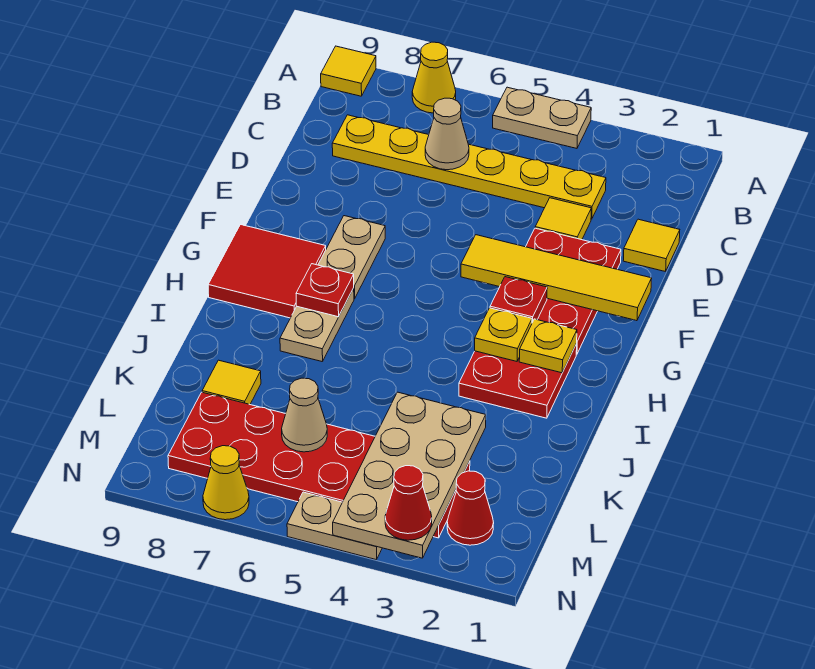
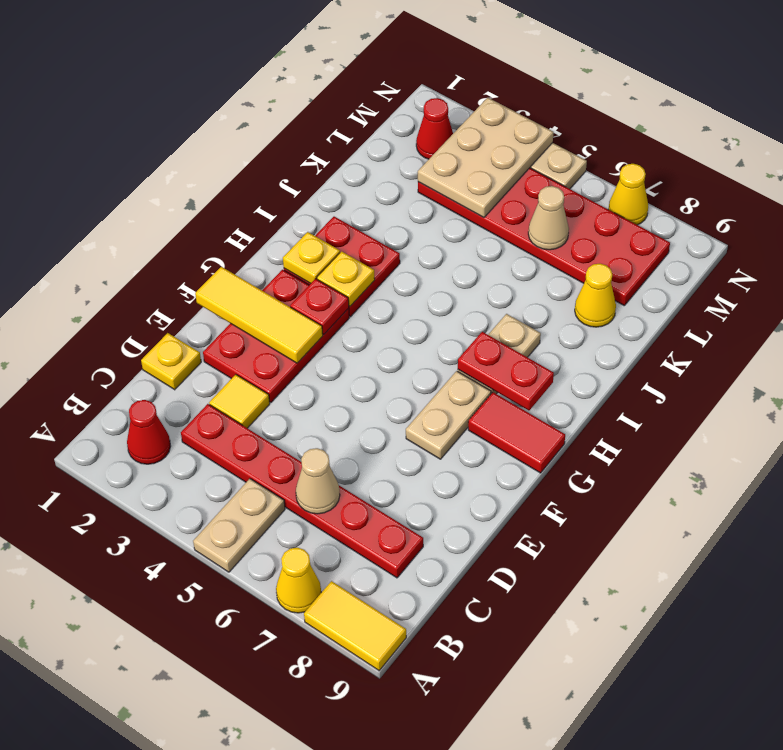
tan plate A4:A5 level 1 -> tan plate A5:B5 level 1
yellow tile A9 level 1 -> yellow tile A8:A9 level 1
yellow plate C3:C8 level 1 -> red plate C3:C8 level 1
yellow tile D1 level 1 -> yellow plate D1 level 1
yellow tile F1:F4 level 2 -> yellow tile F1:F3 level 2
red tile G8:H9 level 1 -> red tile G8:G9 level 1
red plate H7 level 2 -> red plate H7:H8 level 2
tan plate K3:N4 level 2 -> tan plate L3:N4 level 2
yellow tile K8 level 1 -> yellow cone K8 level 1
red cone N3 level 3 -> red cone B2 level 1

